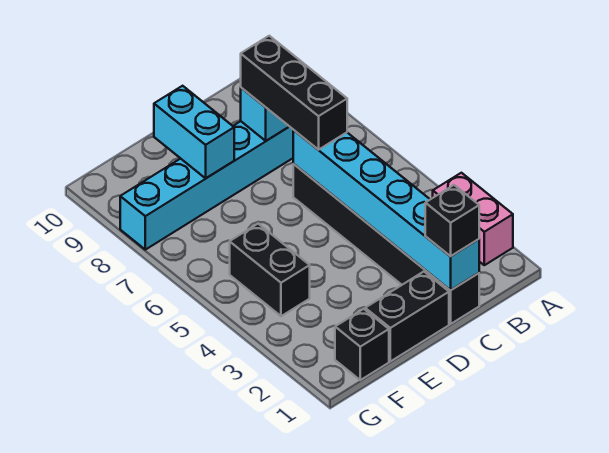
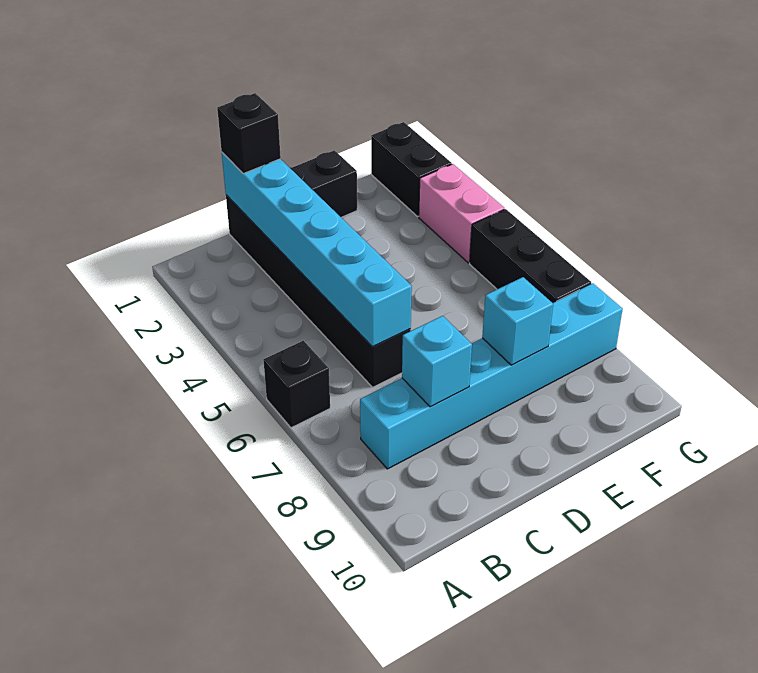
pink brick A2:A3 level 1 -> pink brick G3:G4 level 1
black brick C6:C8 level 3 -> black brick G5:G7 level 1
cyan brick E8:E9 level 2 -> cyan brick E8 level 2
black brick F1 level 1 -> black brick A6 level 1
black brick F4:F5 level 1 -> black brick G1:G2 level 1

